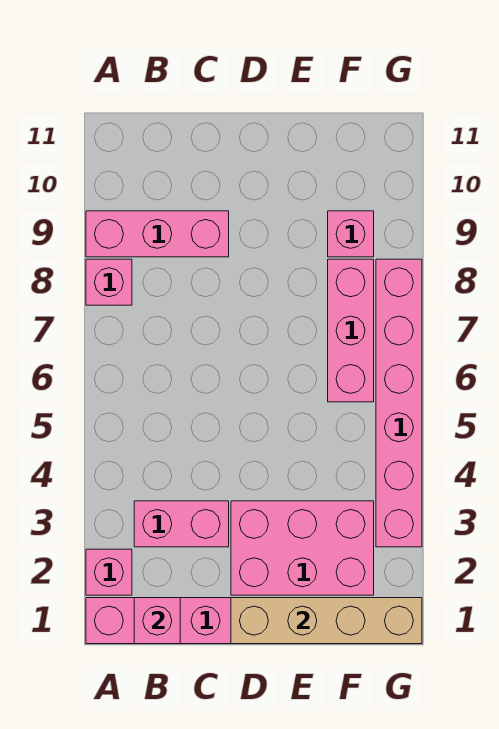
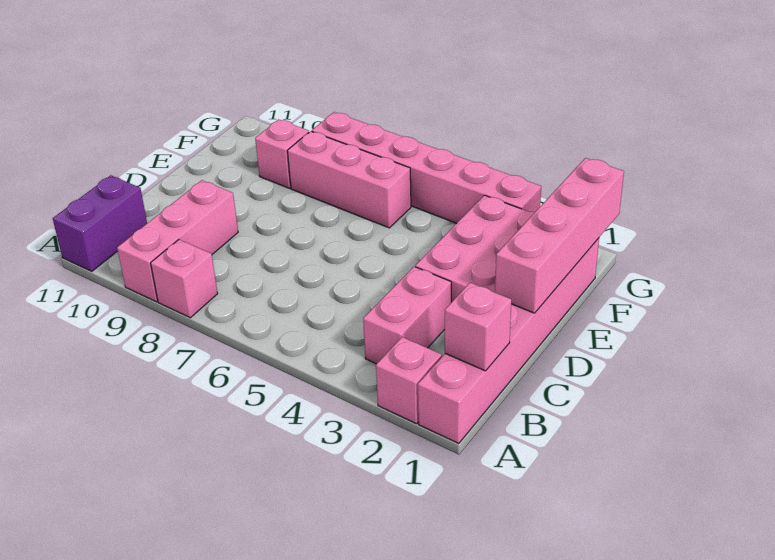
none -> purple brick A11:B11 level 1
tan brick D1:G1 level 2 -> pink brick D1:G1 level 2

